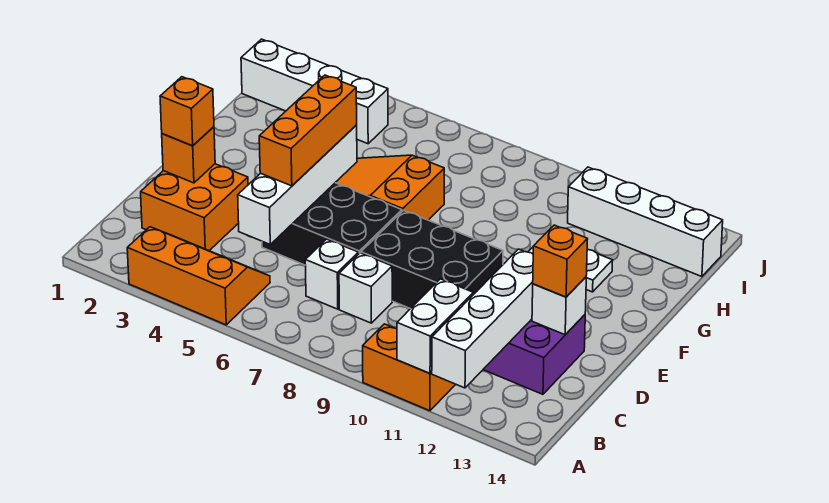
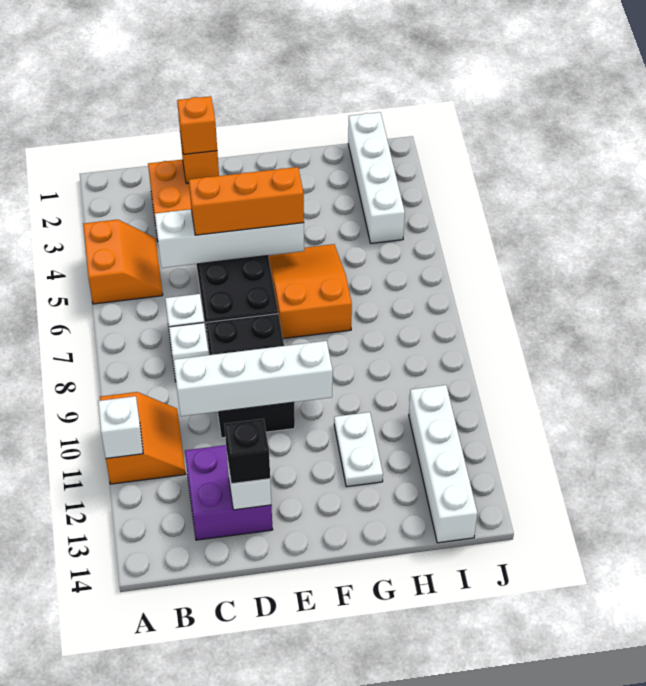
orange slope A3:B5 level 1 top A -> orange slope A4:B5 level 1 top A
white brick A11:B11 level 2 -> white brick A11 level 2
white brick A12:D12 level 2 -> white brick C10:F10 level 2
orange brick D13 level 3 -> black brick D13 level 3

